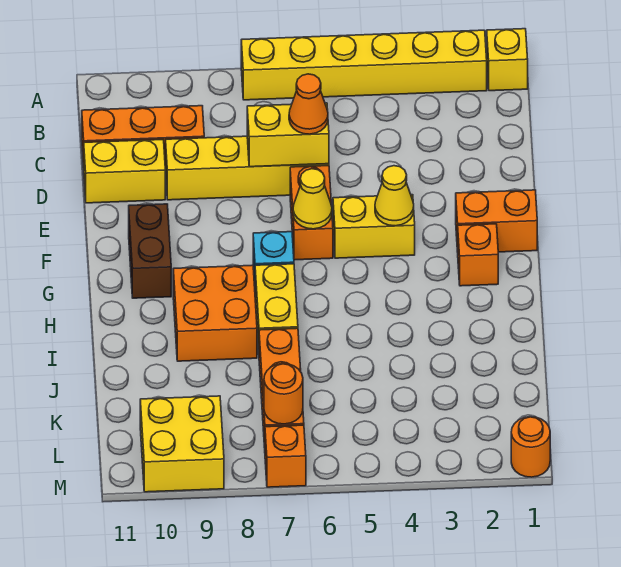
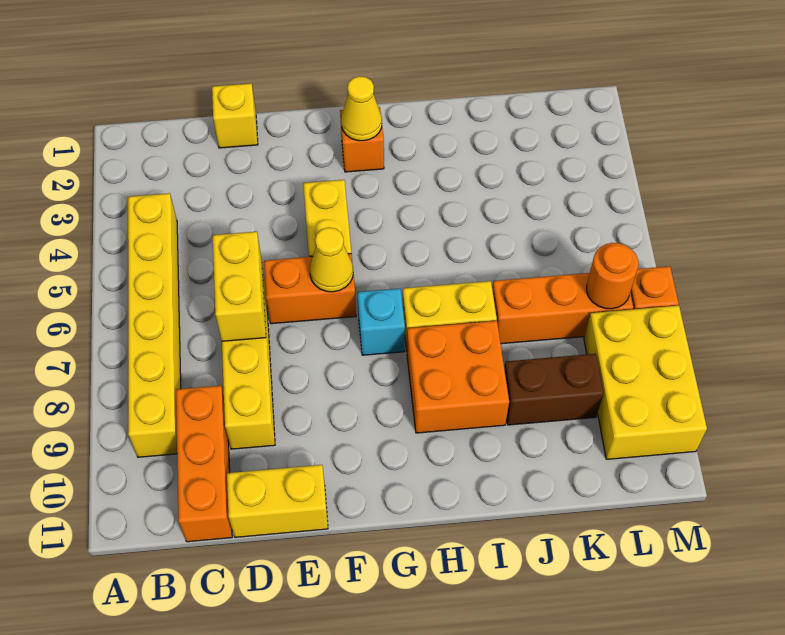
yellow brick A1 level 1 -> yellow brick D1 level 1
yellow brick A2:A7 level 1 -> yellow brick B4:B9 level 1
orange cone D6 level 3 -> none
yellow brick D10:D11 level 1 -> yellow brick D11:E11 level 1
orange brick F1:F2 level 1 -> none
yellow cone F4 level 2 -> yellow cone G2 level 2
brown brick F10:G10 level 1 -> brown brick J9:K9 level 1
yellow brick L9:M10 level 1 -> yellow brick L8:M10 level 1
orange round brick M1 level 1 -> none

